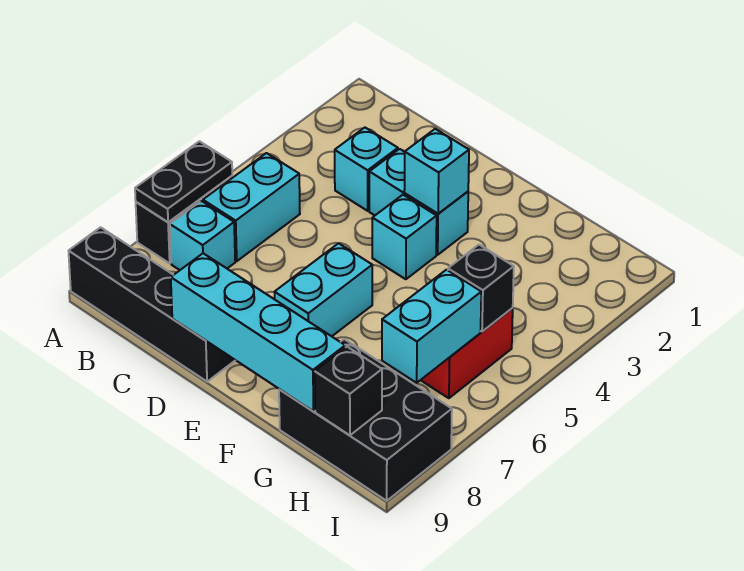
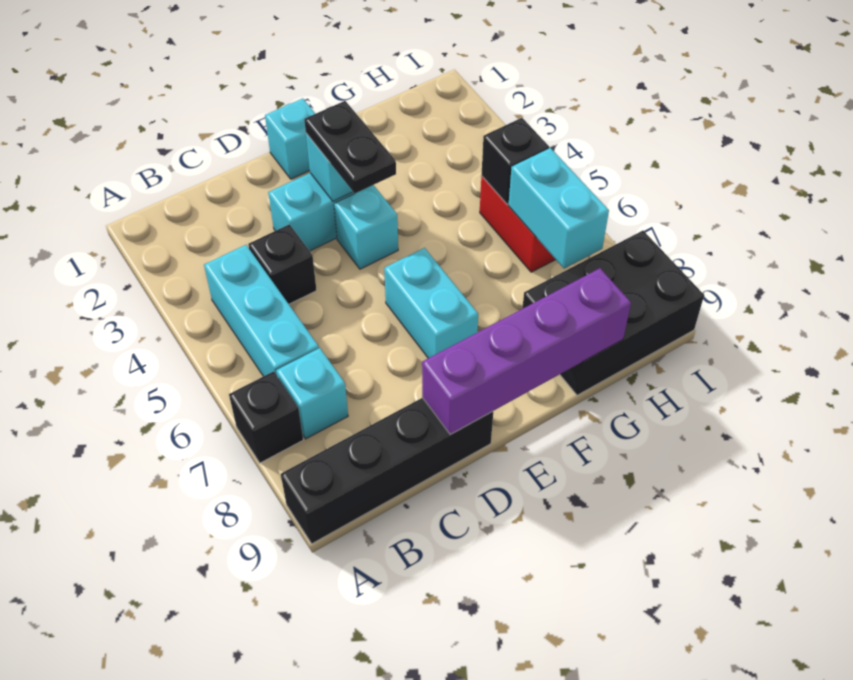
black plate A6:A7 level 2 -> black plate E3:E4 level 3
cyan brick B5:B6 level 1 -> cyan brick B4:B6 level 1
cyan brick C3 level 1 -> cyan brick E1 level 1
cyan brick D9:G9 level 2 -> purple brick D9:G9 level 2
black brick H9 level 2 -> black brick C4 level 1

